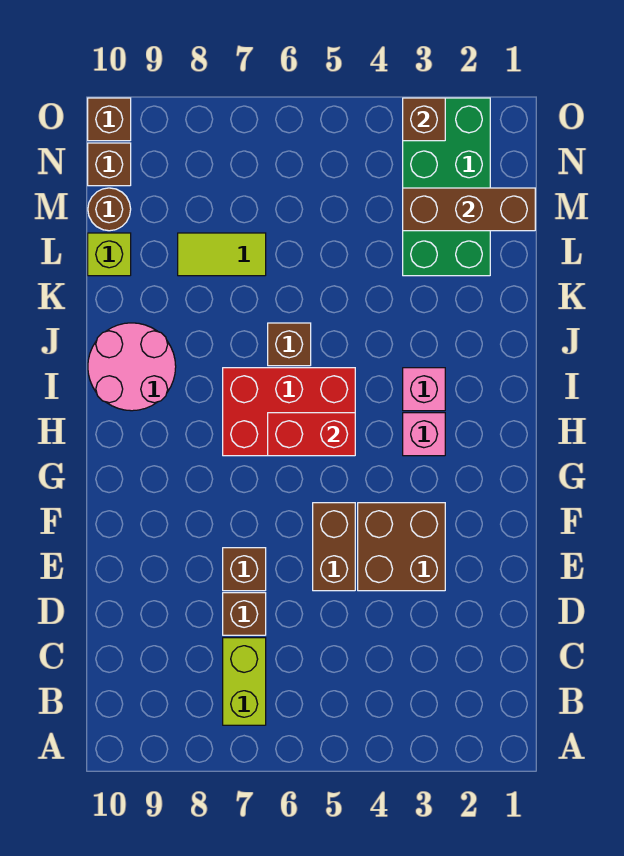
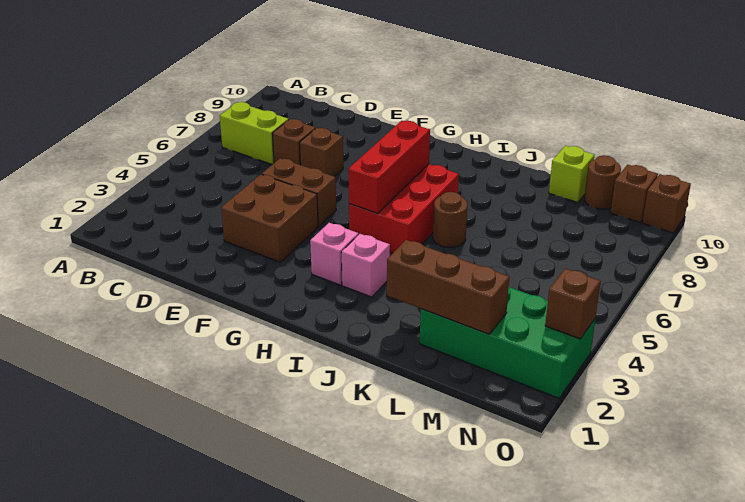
red brick H5:H6 level 2 -> red brick H5:H7 level 2
pink round brick I9:J10 level 1 -> none
brown brick J6 level 1 -> brown round brick J6 level 1
lime tile L7:L8 level 1 -> none
brown brick M1:M3 level 2 -> brown brick K2:M2 level 2

